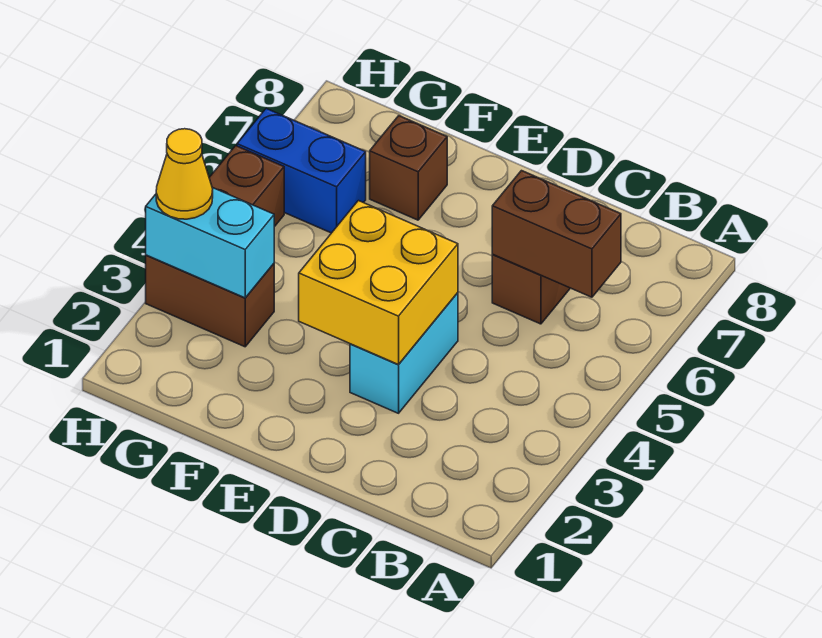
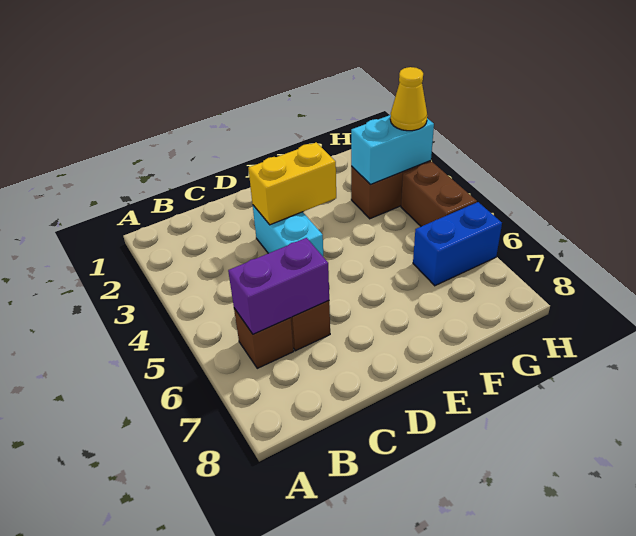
brown brick B6:C6 level 2 -> purple brick B6:C6 level 2
yellow brick D3:E4 level 2 -> yellow brick D3:E3 level 2
brown brick F7 level 1 -> brown brick B6 level 1

